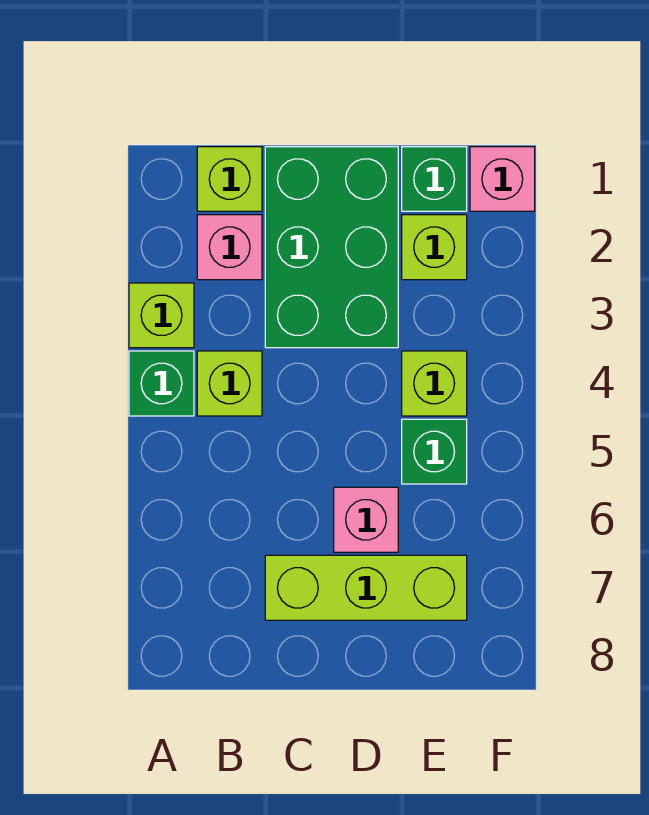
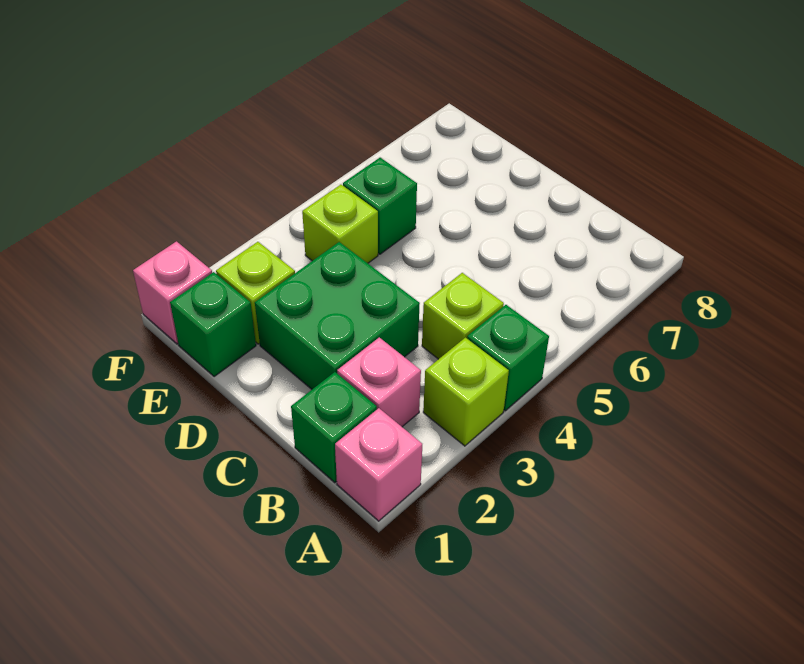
lime brick B1 level 1 -> green brick B1 level 1
green brick C1:D3 level 1 -> green brick C2:D3 level 1
lime brick C7:E7 level 1 -> none
pink brick D6 level 1 -> pink brick A1 level 1

